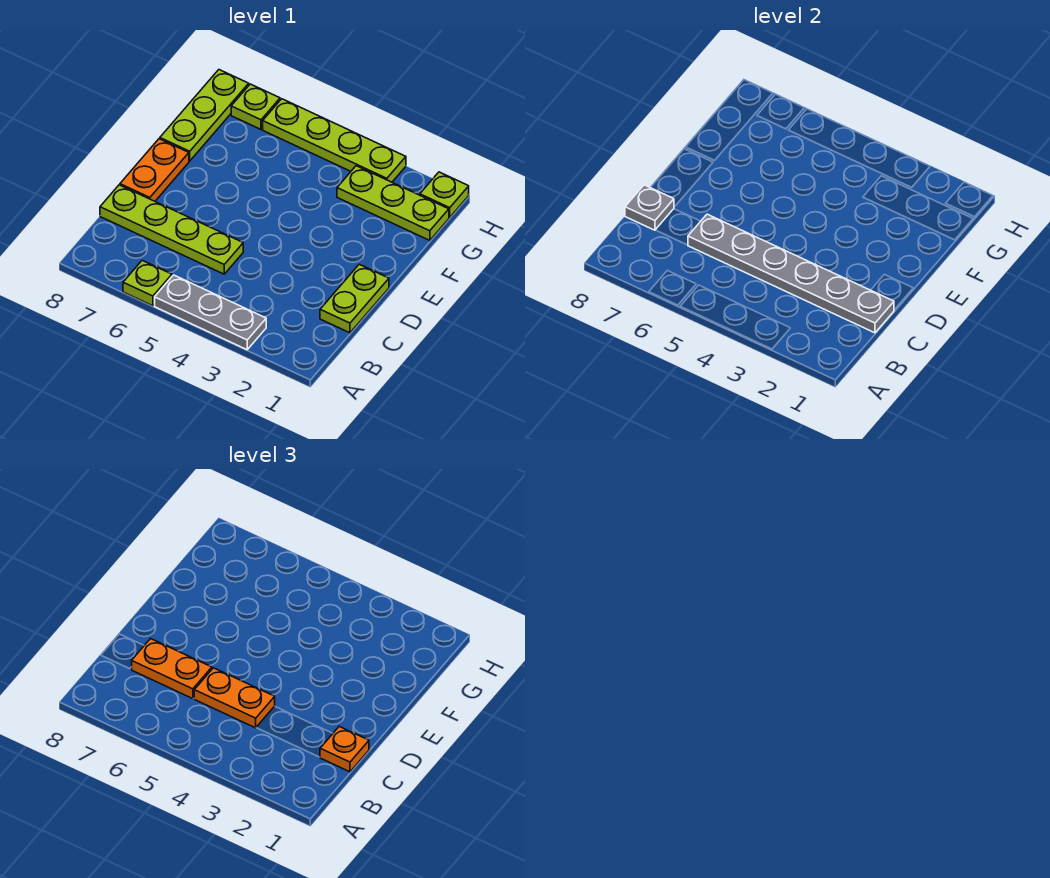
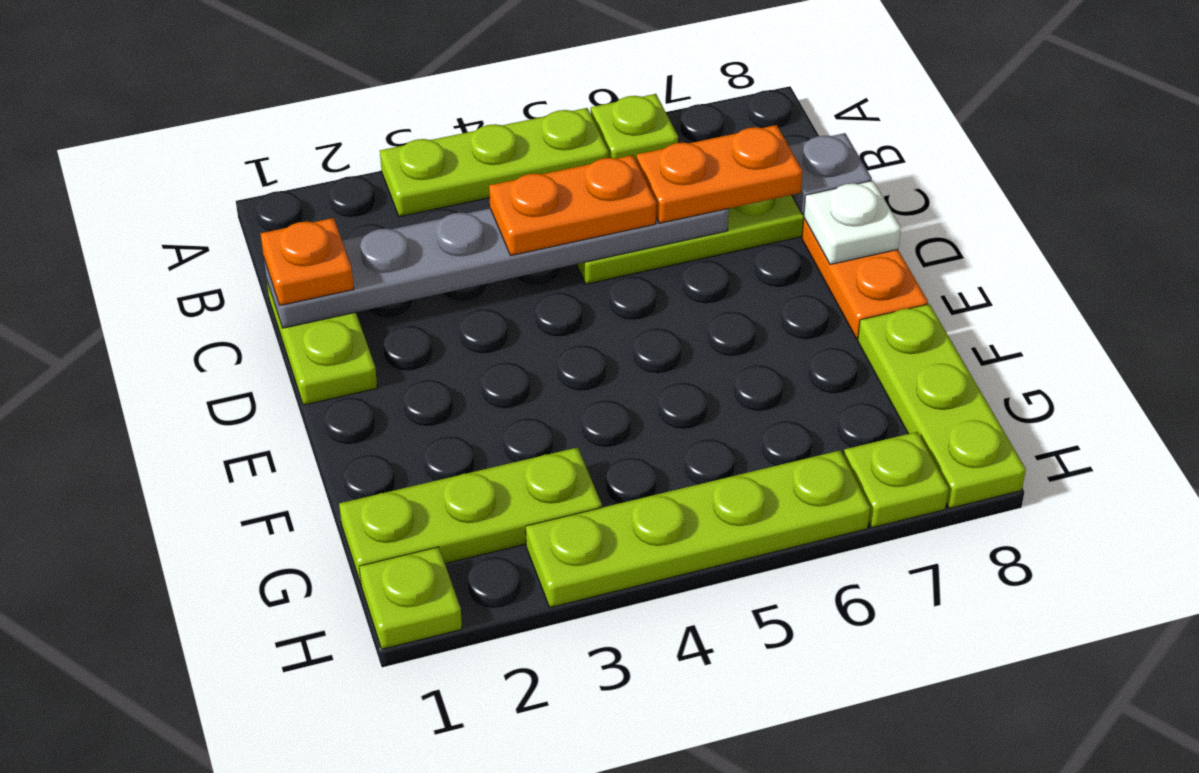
grey plate A3:A5 level 1 -> lime plate A3:A5 level 1
none -> white plate D8 level 2

